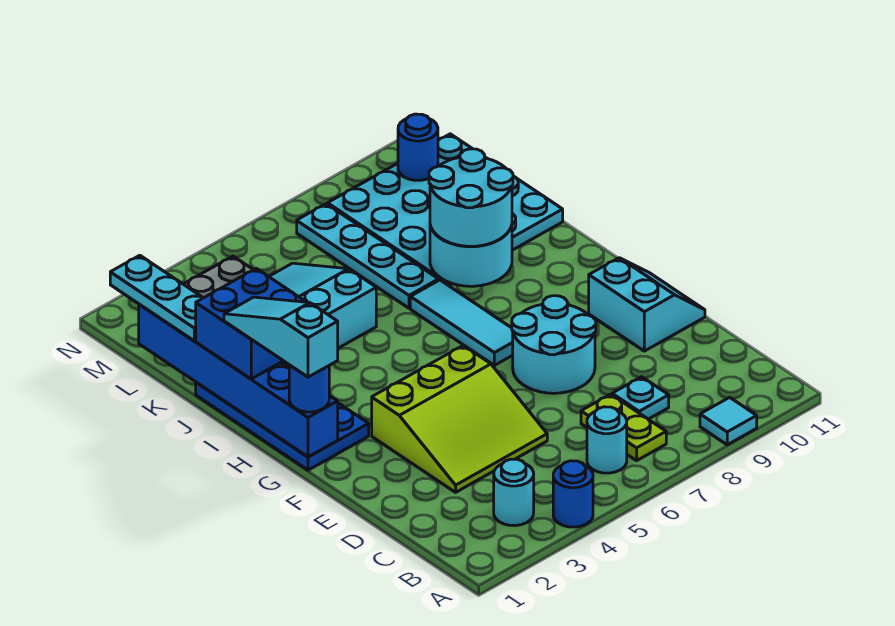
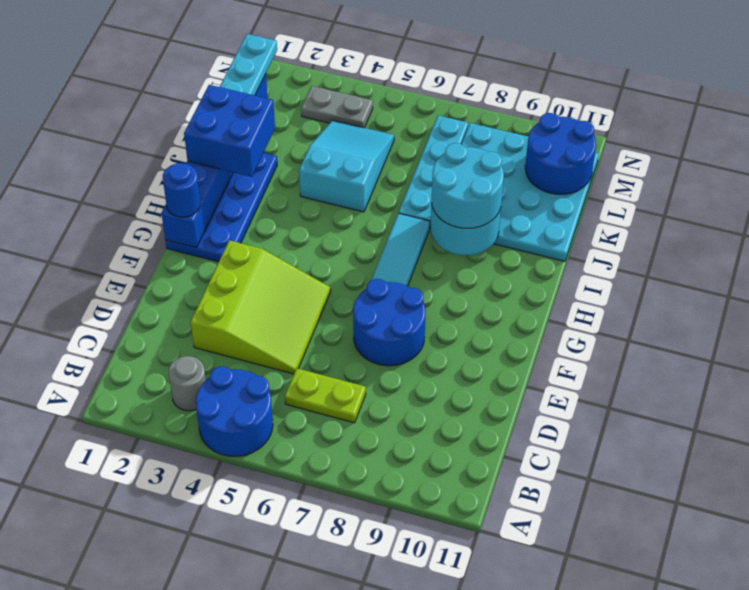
blue round brick A4 level 1 -> blue round brick A4:B5 level 1
cyan tile A9 level 1 -> none
cyan round brick B3 level 1 -> grey round brick B3 level 1
cyan round brick B6 level 1 -> none
lime plate B7:C7 level 1 -> lime plate C6:C7 level 1
cyan plate C8 level 1 -> none
lime slope D3:F5 level 1 top F -> lime slope D3:F5 level 1 top 3
cyan round brick E7:F8 level 1 -> blue round brick E7:F8 level 1
cyan slope E10:F11 level 1 top 10 -> none
cyan slope G1:I1 level 4 top G -> none
blue round brick M10 level 2 -> blue round brick L10:M11 level 2

